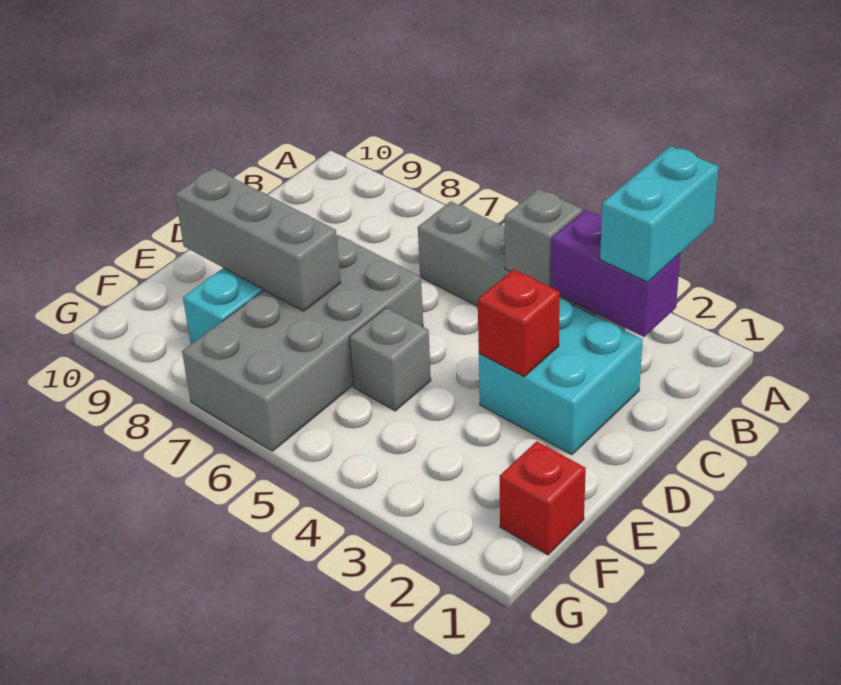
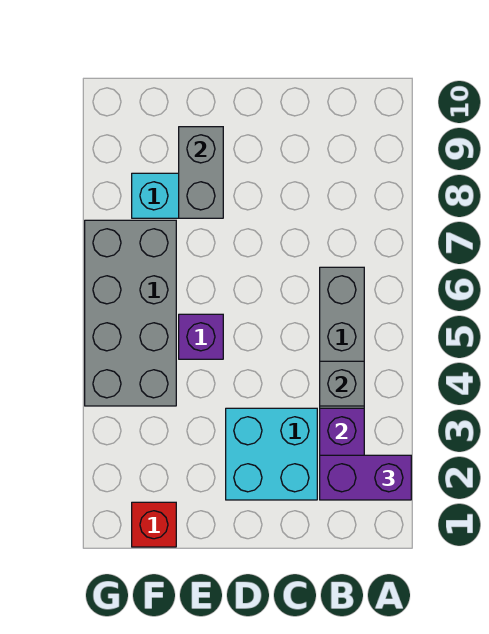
cyan brick A2:B2 level 3 -> purple brick A2:B2 level 3
red brick D3 level 2 -> none
grey brick D6:G7 level 1 -> grey brick F4:G7 level 1
grey brick E5 level 1 -> purple brick E5 level 1
grey brick E7:E9 level 2 -> grey brick E8:E9 level 2

